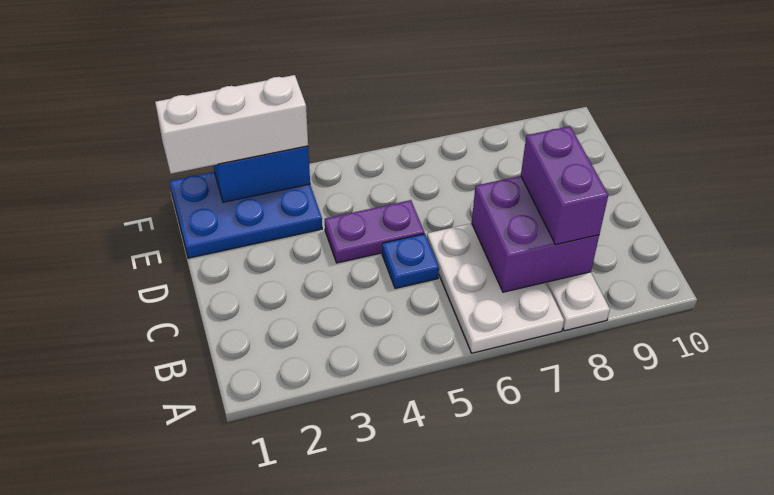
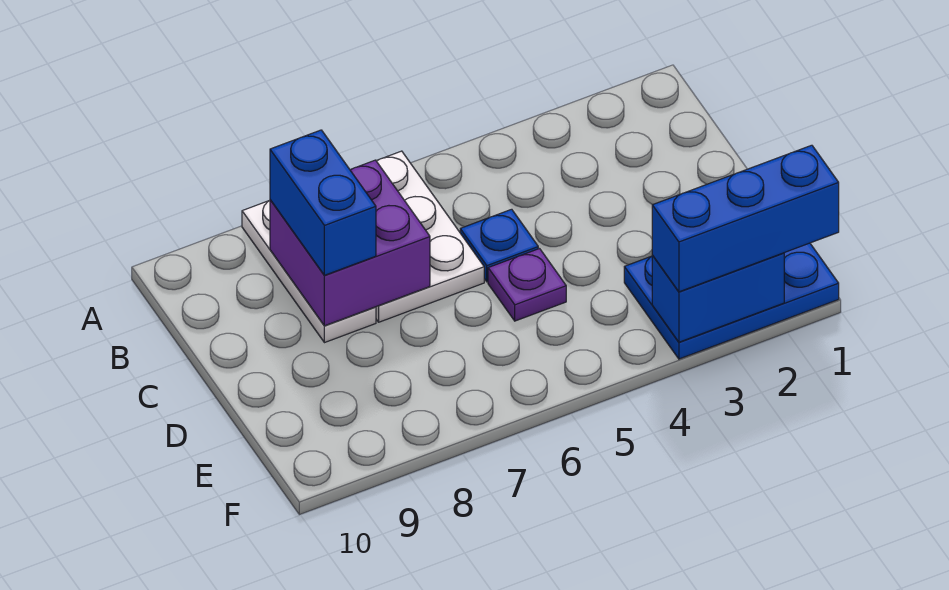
purple brick B8:C8 level 3 -> blue brick B8:C8 level 3
purple plate D4:D5 level 1 -> purple plate D5 level 1
white brick F1:F3 level 3 -> blue brick F1:F3 level 3

